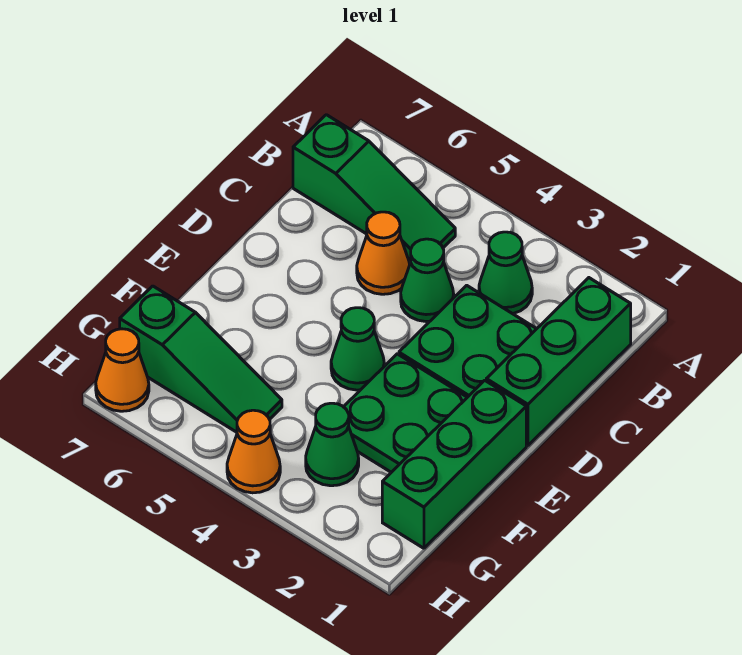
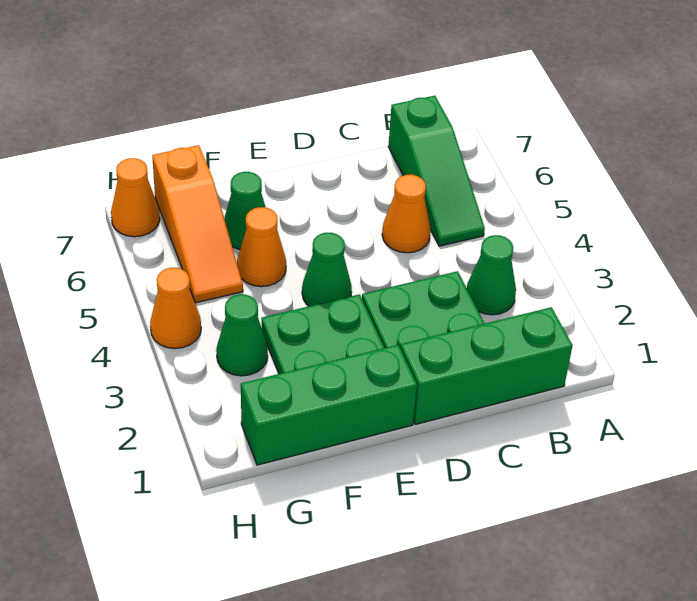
green cone C4 level 1 -> green cone F6 level 1
none -> orange cone F5 level 1
green slope G5:G7 level 1 top 7 -> orange slope G5:G7 level 1 top 7

